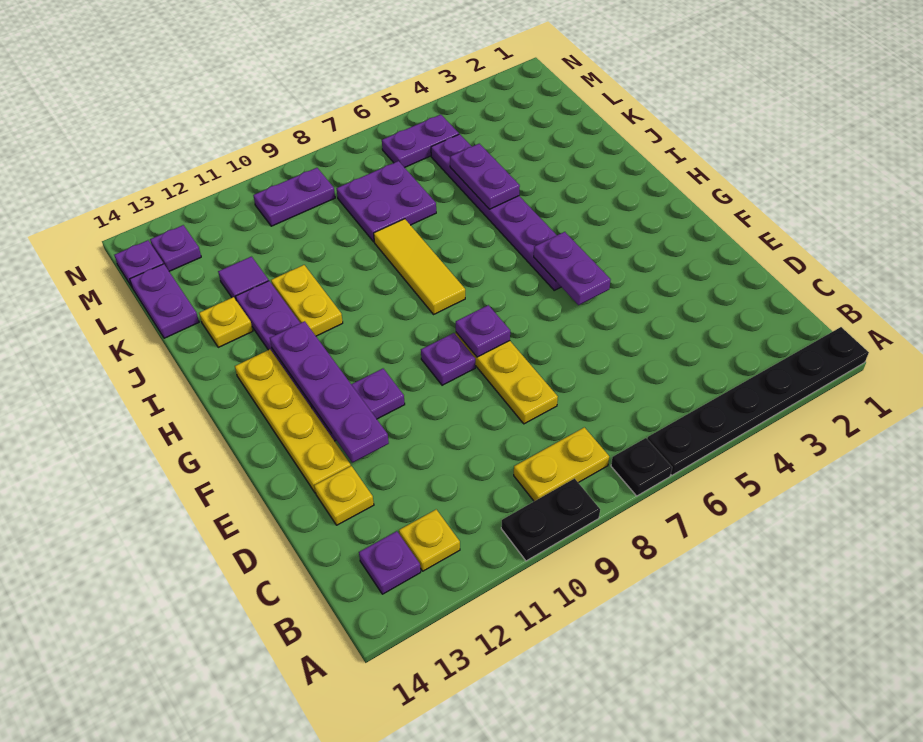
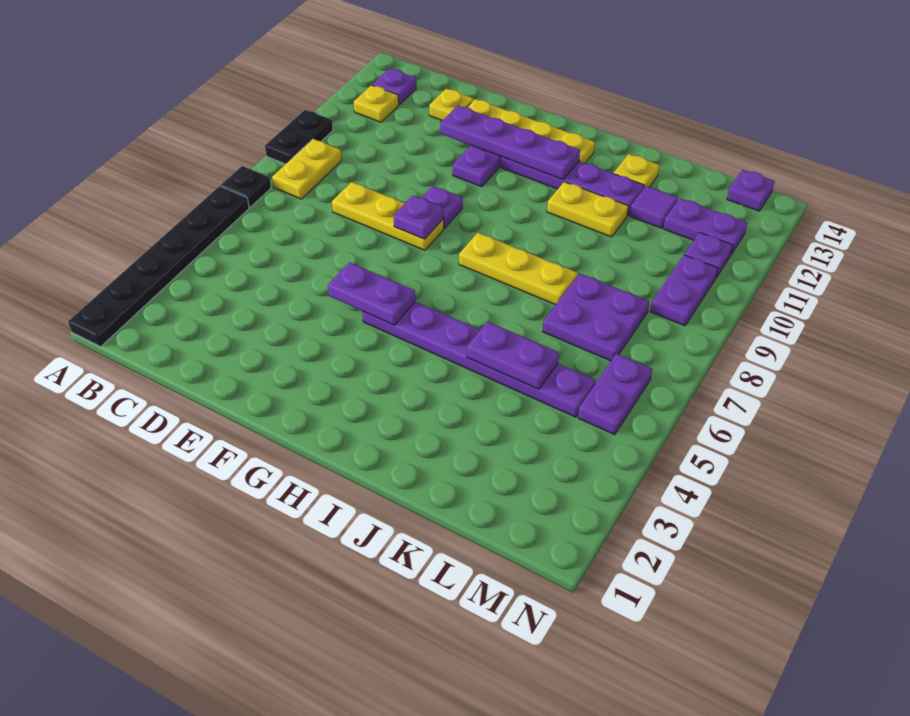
yellow tile H8:J8 level 1 -> yellow plate H8:J8 level 1
purple plate K14:L14 level 1 -> purple plate L12:M12 level 1
purple plate M13 level 1 -> purple plate M11 level 1

